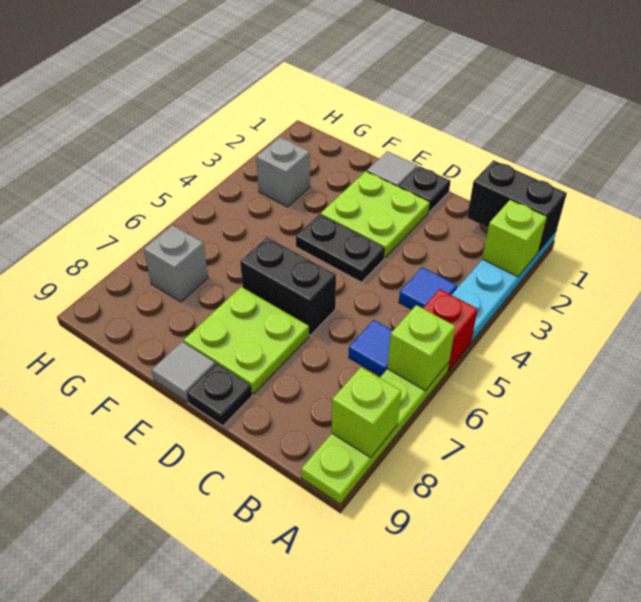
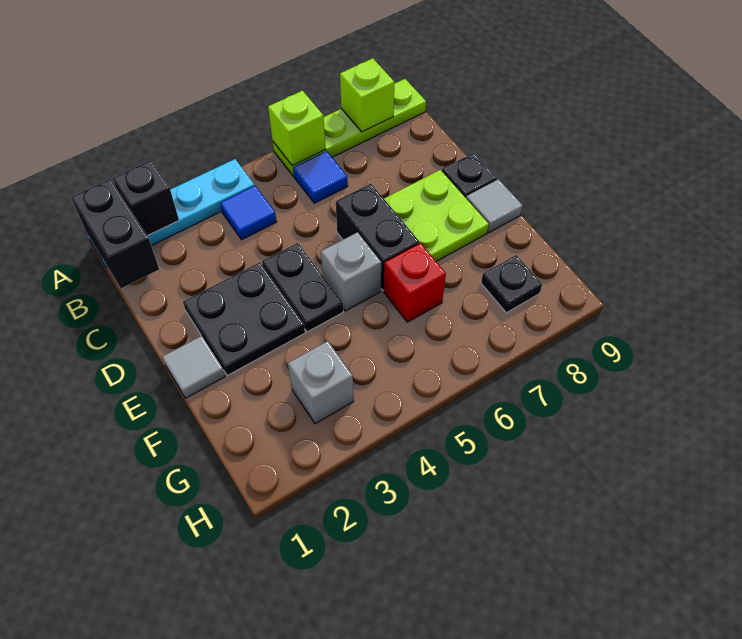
lime brick A2 level 2 -> black brick A2 level 2
red brick A5 level 1 -> red brick F6 level 1
black plate D1 level 1 -> black plate G8 level 1
lime plate D2:E3 level 1 -> black plate D2:E3 level 1
grey brick G7 level 1 -> grey brick E5 level 1

